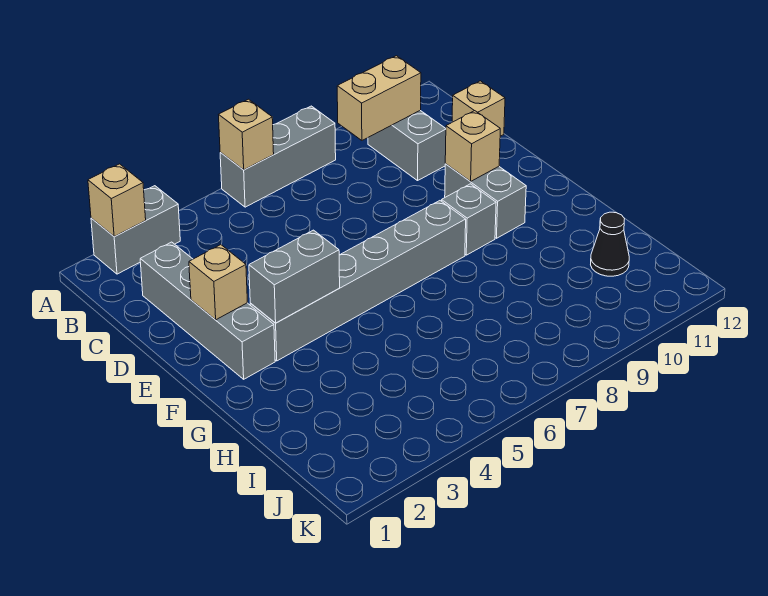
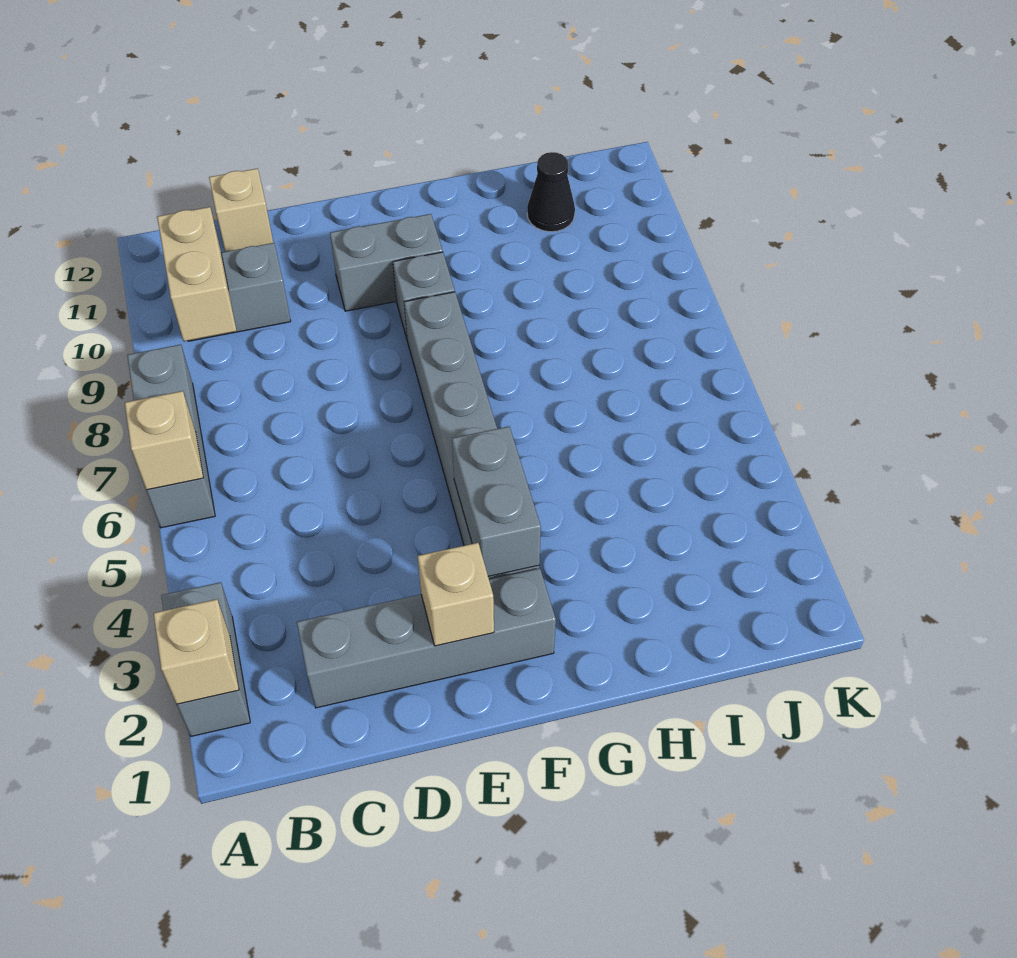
tan brick E10 level 2 -> none

